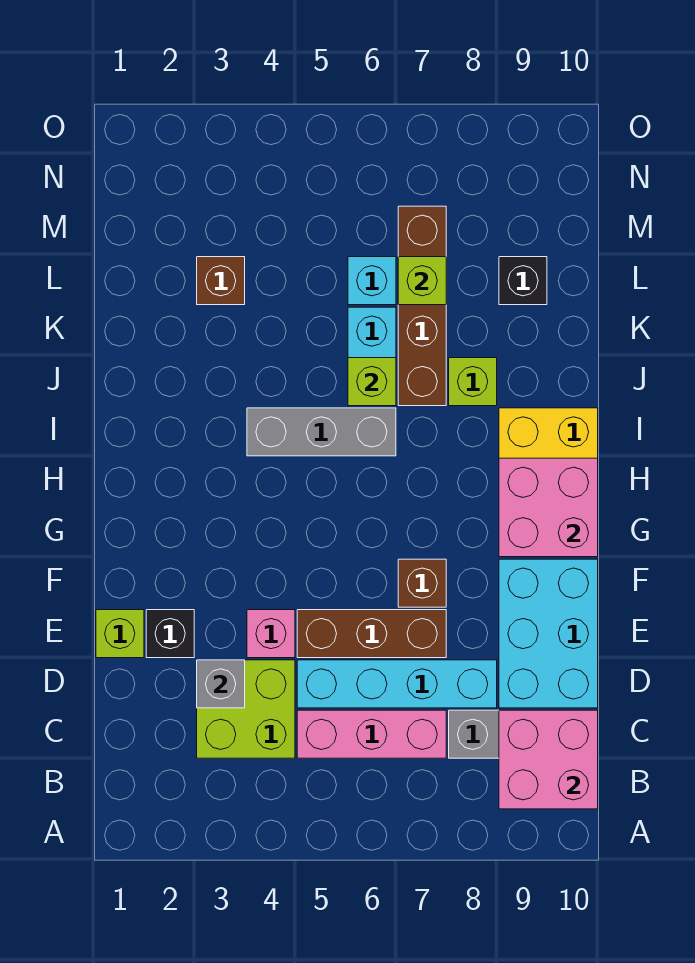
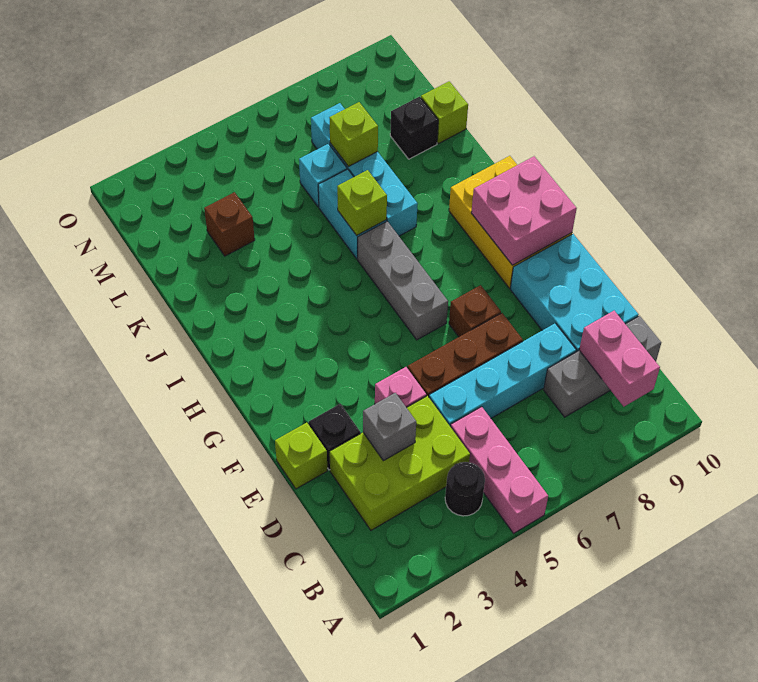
none -> black round brick B4 level 1
pink brick B9:C10 level 2 -> pink brick B9:C9 level 2
lime brick C3:D4 level 1 -> lime brick C2:D4 level 1
pink brick C5:C7 level 1 -> pink brick A5:C5 level 1
grey brick I4:I6 level 1 -> grey brick G6:I6 level 1
brown brick J7:M7 level 1 -> cyan brick J7:M7 level 1
lime brick J8 level 1 -> lime brick L10 level 1

